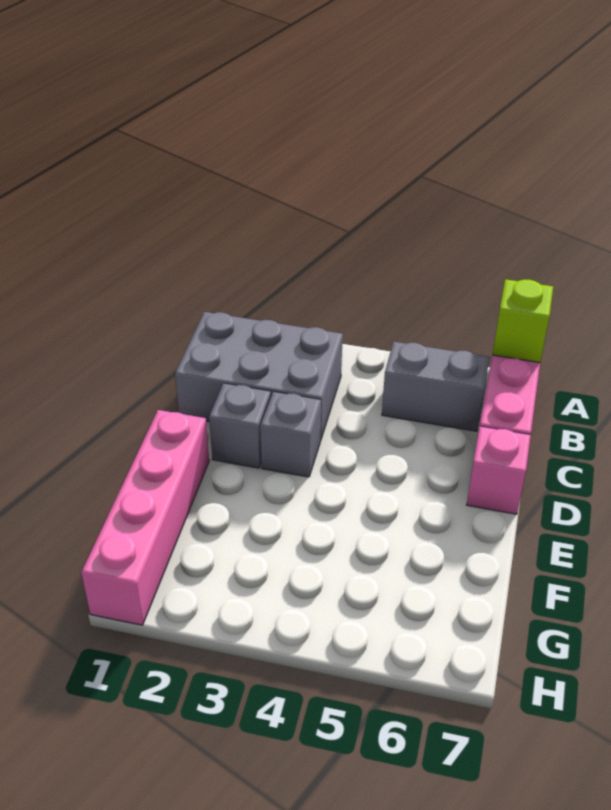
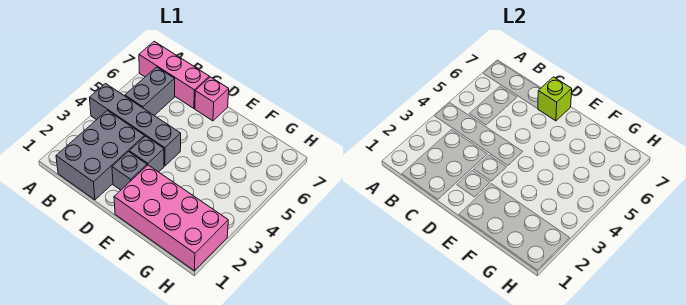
none -> grey brick A4:D4 level 1
lime brick A7 level 2 -> lime brick D7 level 2
pink brick E1:H1 level 1 -> pink brick E1:H2 level 1

